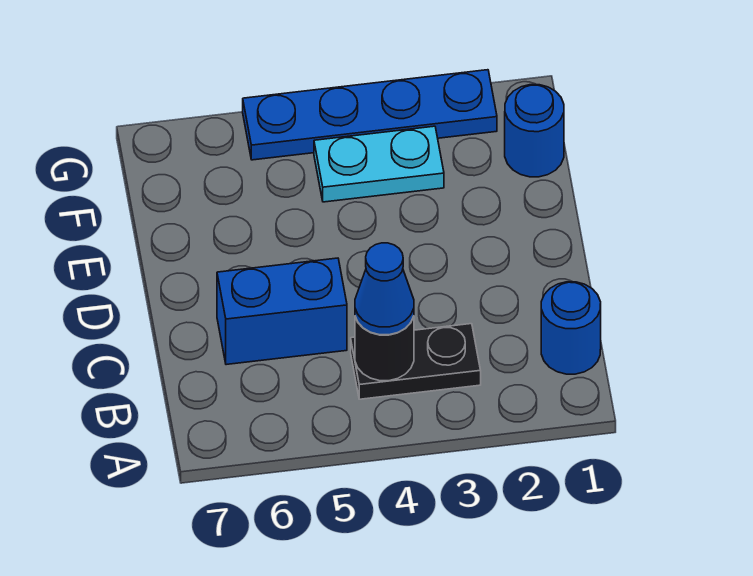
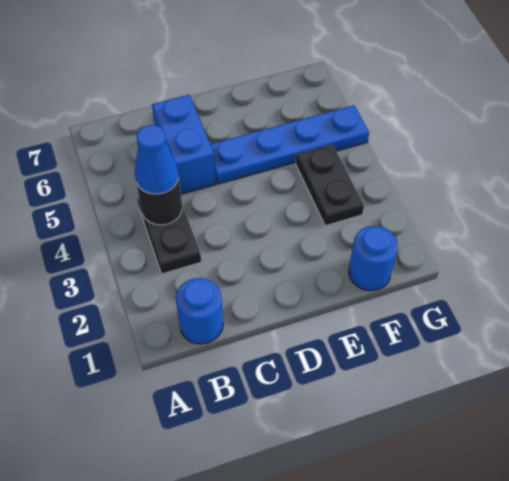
cyan plate F3:F4 level 1 -> black plate F3:F4 level 1
blue plate G2:G5 level 1 -> blue plate D5:G5 level 1

